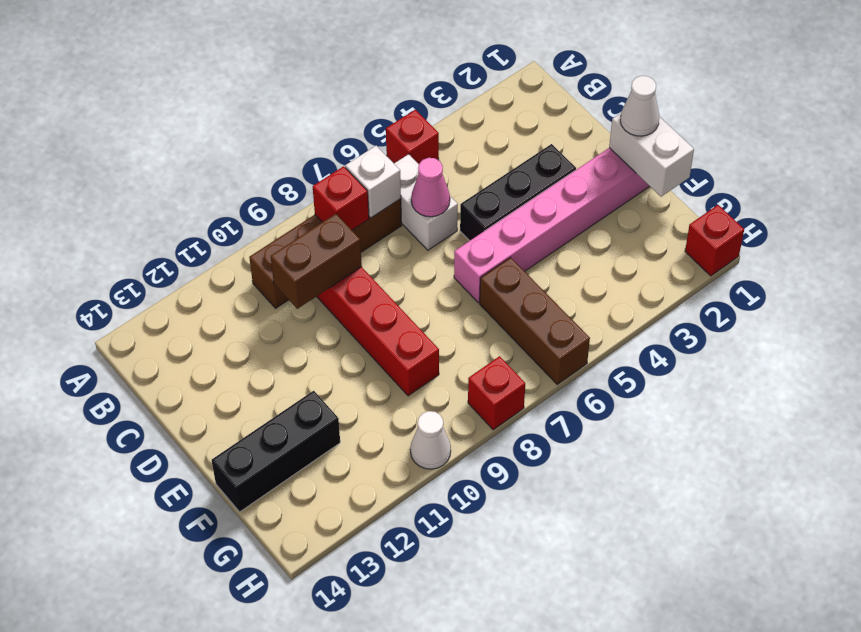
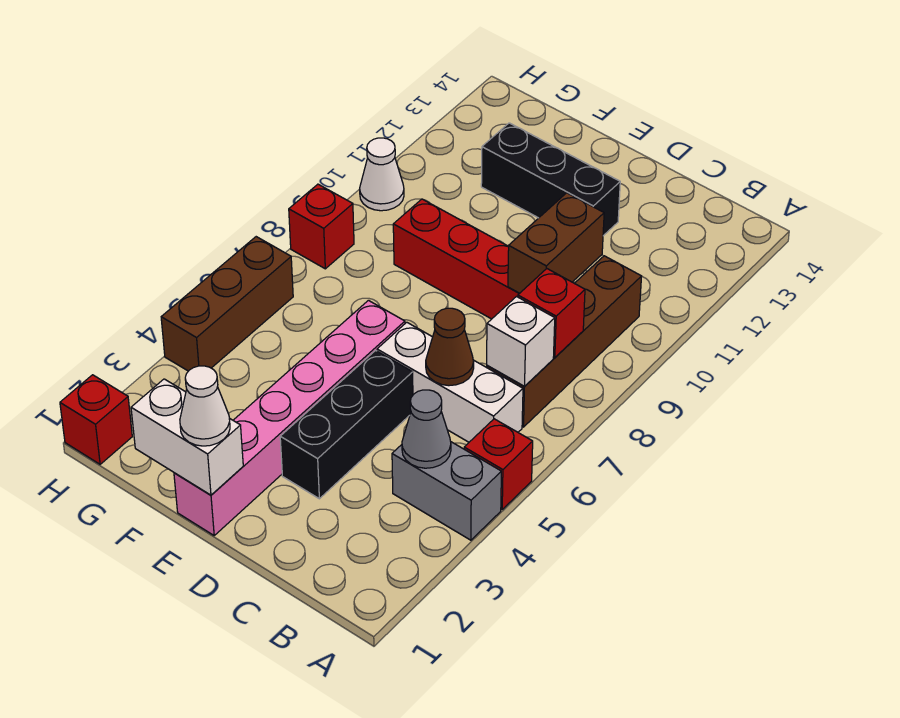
none -> grey brick A4:B4 level 1
none -> grey cone B4 level 2
white brick B6:C6 level 1 -> white brick B6:D6 level 1
pink cone C6 level 2 -> brown cone C6 level 2
brown brick F6:H6 level 1 -> brown brick H4:H6 level 1
black brick F12:F14 level 1 -> black brick D12:F12 level 1

